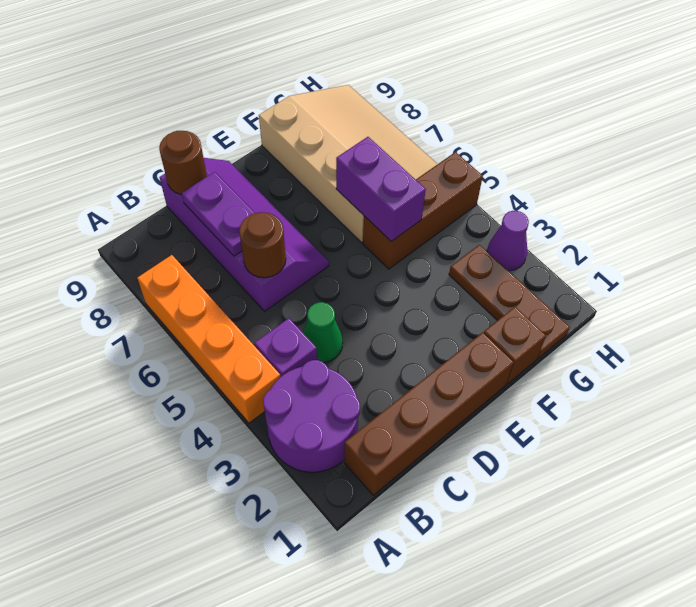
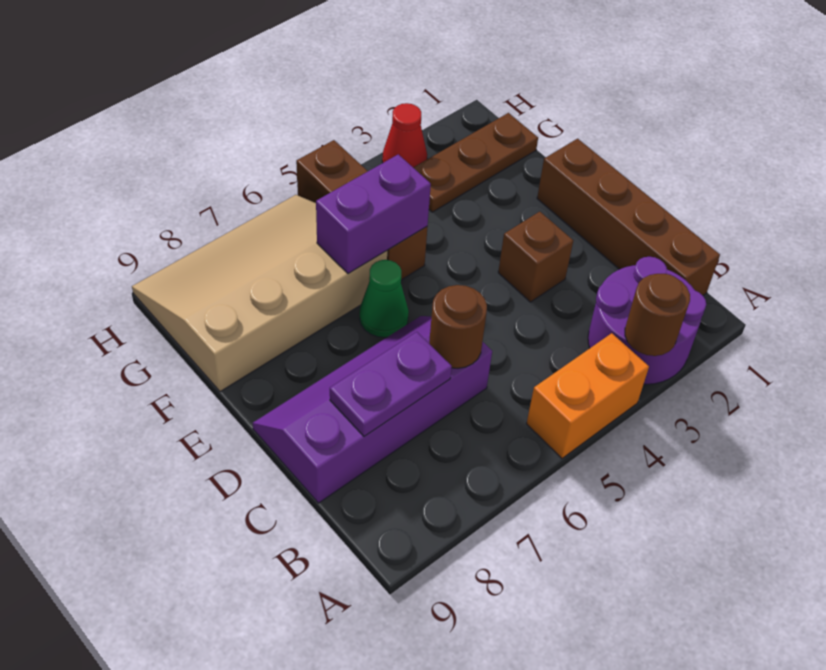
orange brick A4:A7 level 1 -> orange brick A4:A5 level 1
purple brick B4 level 1 -> none
green cone C4 level 1 -> green cone E6 level 1
brown round brick C9 level 2 -> brown round brick A3 level 2
brown brick F1 level 1 -> brown brick D3 level 1
purple cone H3 level 1 -> red cone H3 level 1

